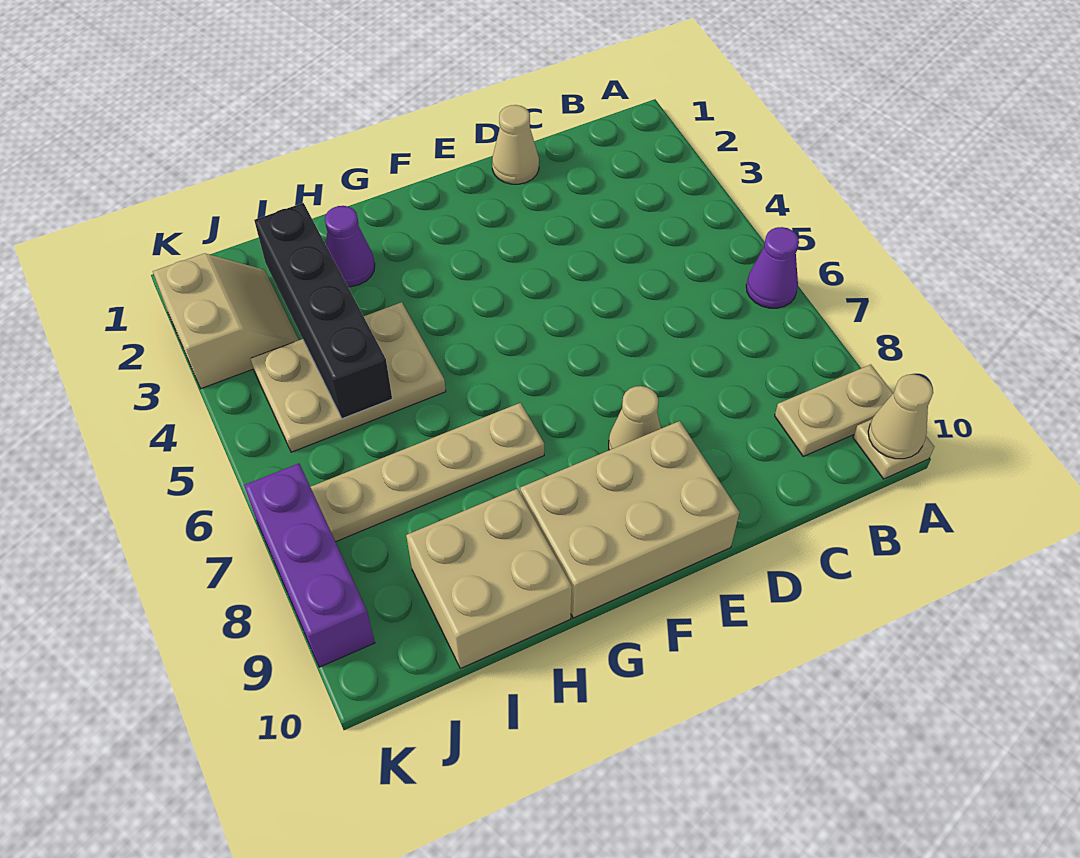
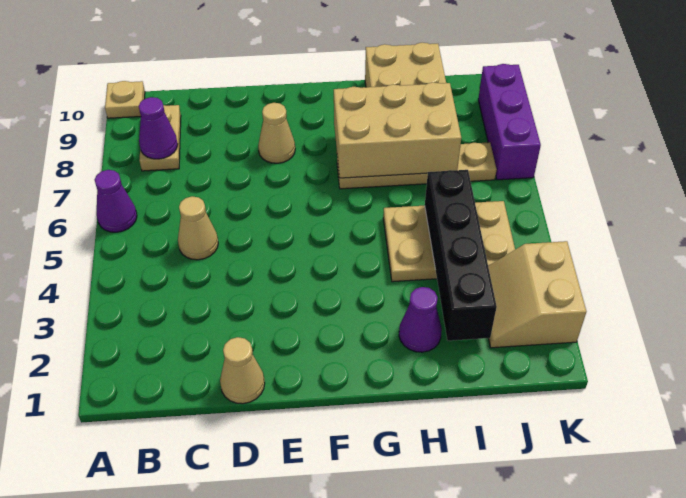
tan plate A9:B9 level 1 -> tan plate B8:B9 level 1
tan cone A10 level 2 -> tan cone C5 level 1
none -> purple cone B8 level 2
tan brick E9:G10 level 1 -> tan brick G7:I8 level 2

